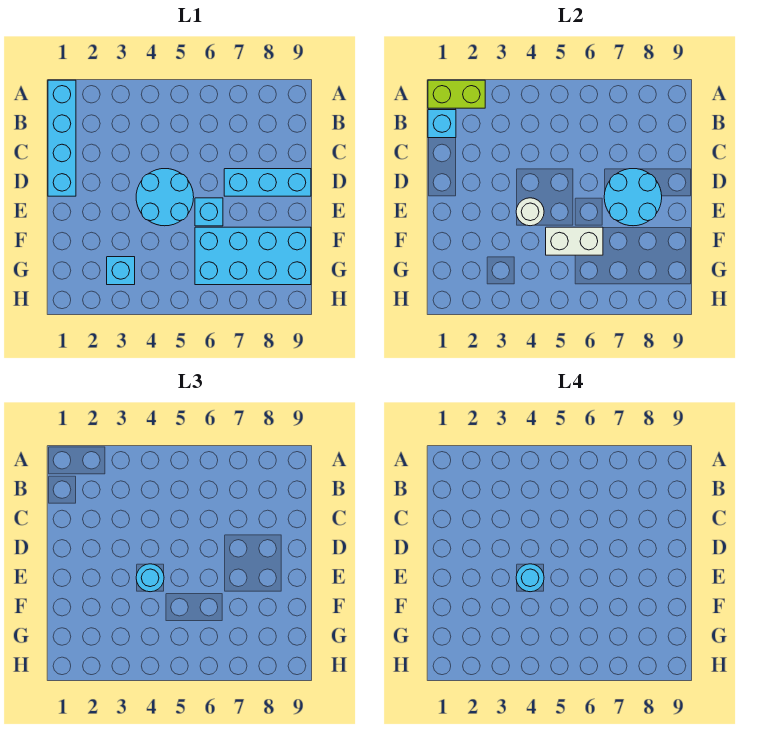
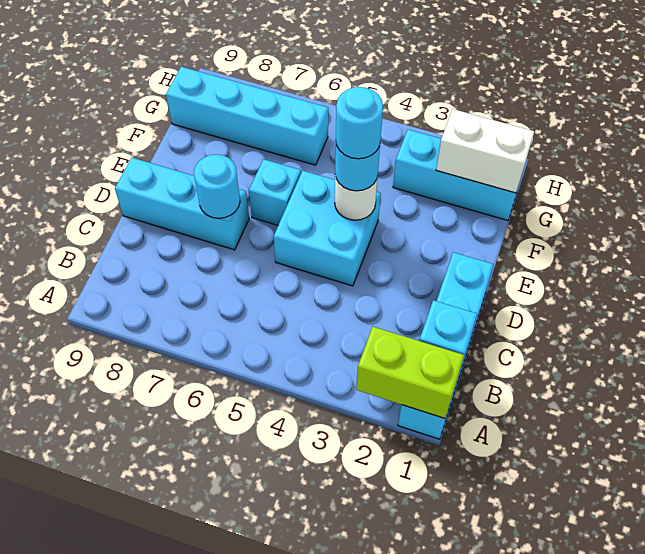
cyan round brick D4:E5 level 1 -> cyan brick D4:E5 level 1
cyan round brick D7:E8 level 2 -> cyan round brick D7 level 2
white brick F5:F6 level 2 -> white brick G1:G2 level 2
cyan brick F6:G9 level 1 -> cyan brick G6:G9 level 1
cyan brick G3 level 1 -> cyan brick G1:G3 level 1

